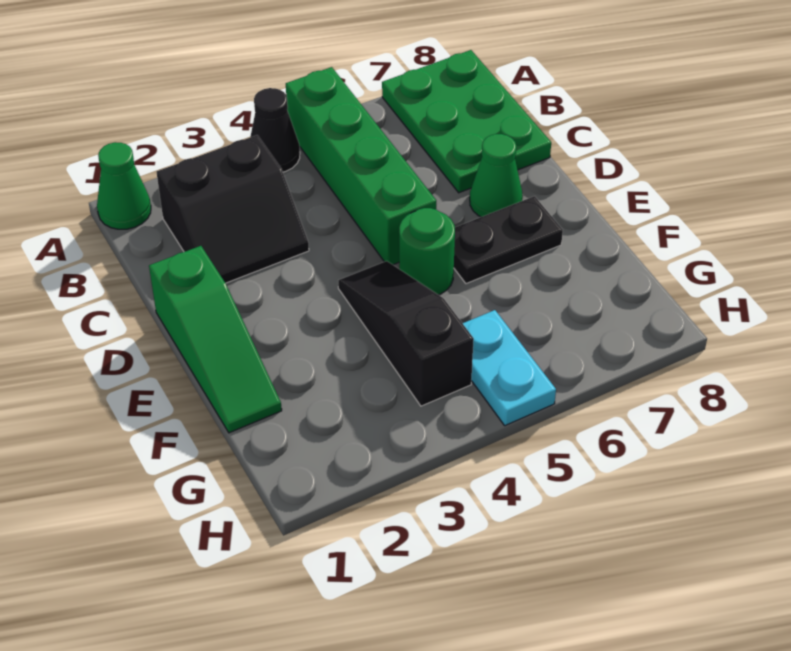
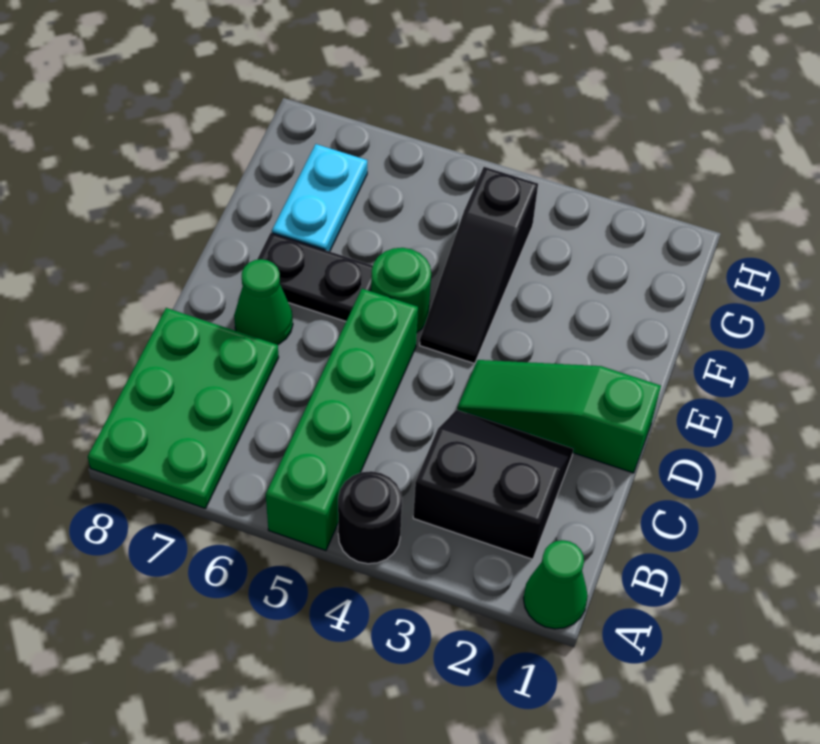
black cone A4 level 1 -> black round brick A4 level 1
green slope D1:F1 level 1 top D -> green slope D1:D3 level 1 top 1
cyan plate G5:H5 level 1 -> cyan plate F7:G7 level 1

